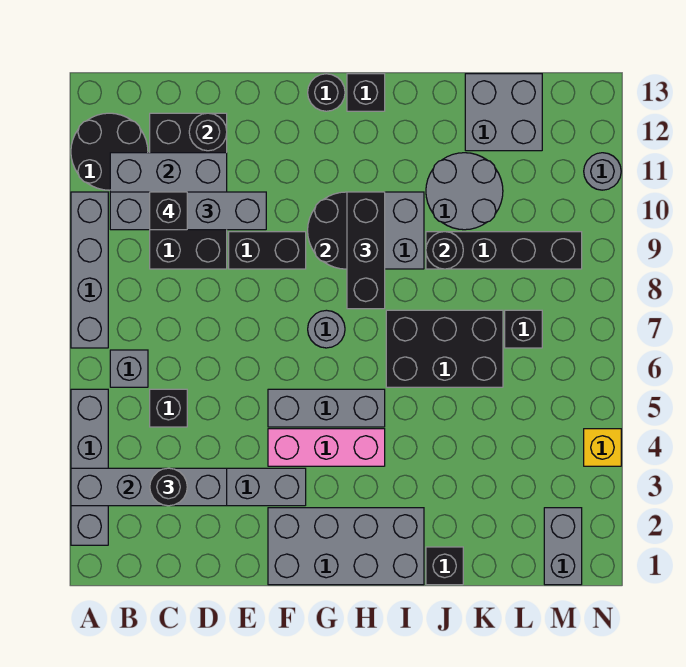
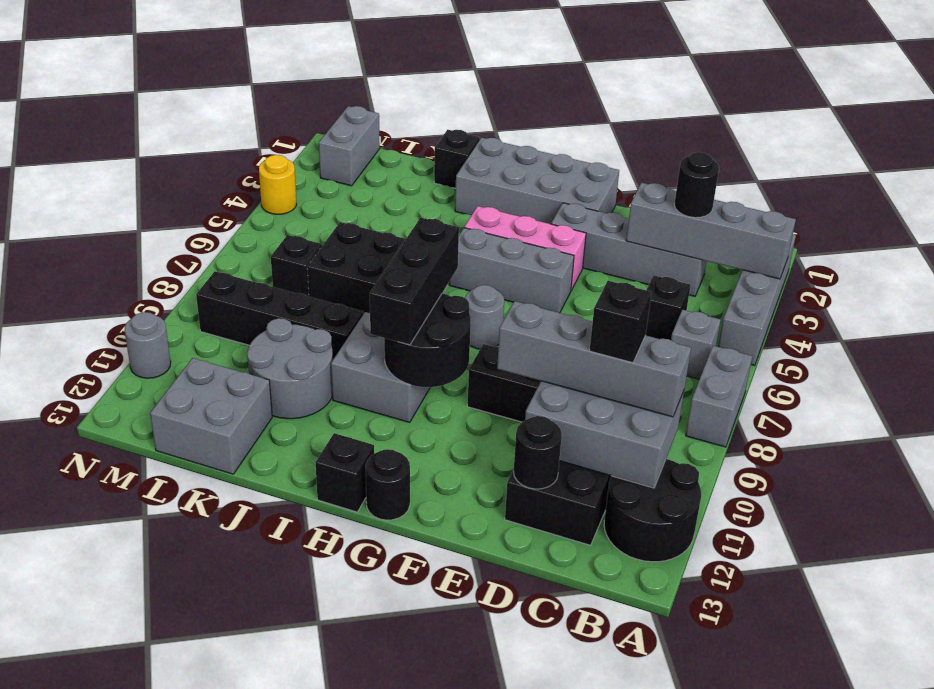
grey brick A7:A10 level 1 -> grey brick A7:A8 level 1
black round brick J9 level 2 -> none
yellow brick N4 level 1 -> yellow round brick N4 level 1

